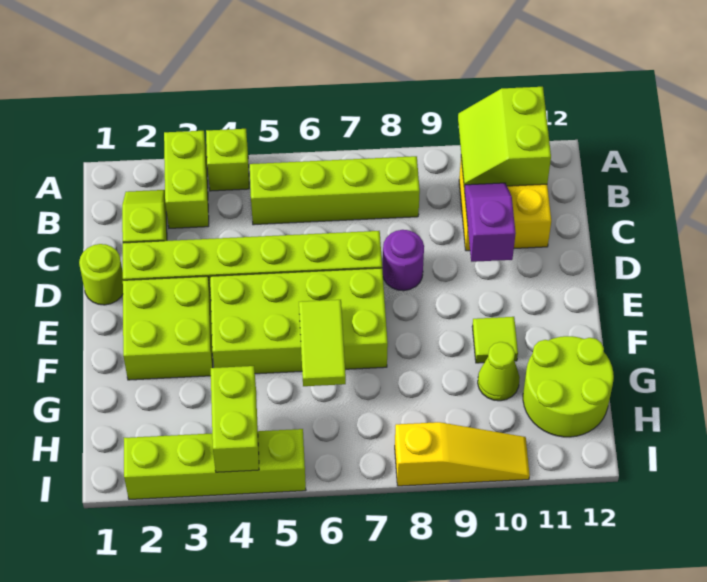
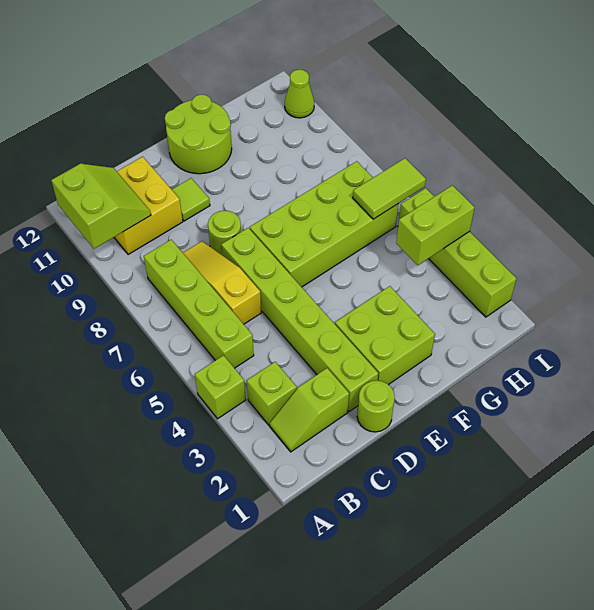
lime brick A3:B3 level 1 -> lime brick B3 level 1
lime slope A10:B11 level 2 top 11 -> lime slope A10:B11 level 2 top A
purple slope C10:D10 level 2 top D -> none
purple round brick D8 level 1 -> lime round brick D8 level 1
lime brick E4:F7 level 1 -> lime brick E6:H7 level 1
lime tile F6:G6 level 2 -> lime tile H6:I6 level 2
lime tile F10 level 1 -> lime tile D10 level 1
lime cone G10 level 1 -> lime cone I11 level 1
lime round brick G11:H12 level 1 -> lime round brick E11:F12 level 1
yellow slope I8:I10 level 1 top 8 -> yellow slope C6:C8 level 1 top 6

